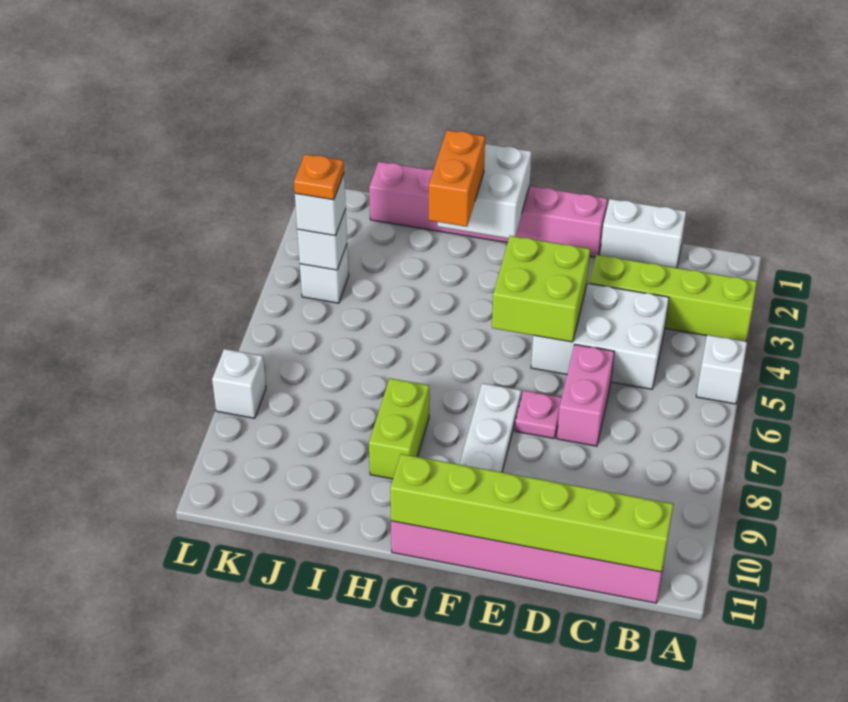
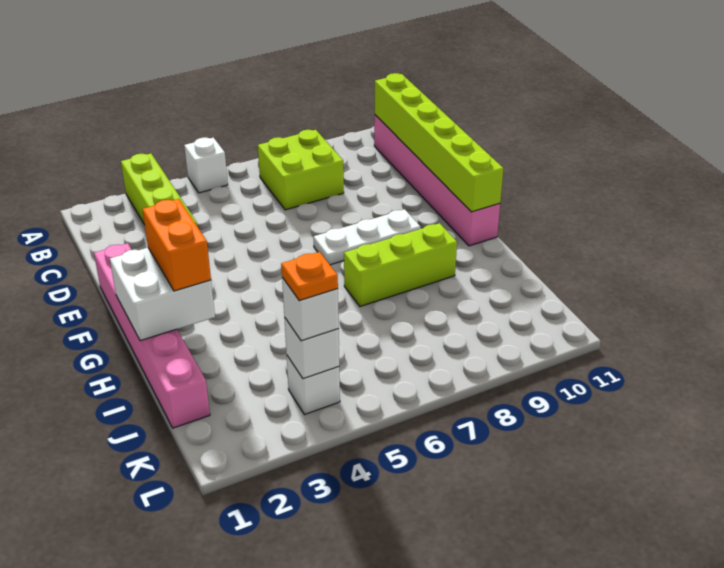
white brick C1:D1 level 1 -> none
white brick C4:E5 level 1 -> none
pink brick D6:D7 level 1 -> none
lime brick E4:F5 level 2 -> lime brick B7:C8 level 1
pink plate E7 level 1 -> none
orange brick H2:H3 level 3 -> orange brick G2:H2 level 3
lime brick H8:H9 level 1 -> lime brick H7:H9 level 1
white brick L8 level 1 -> none

